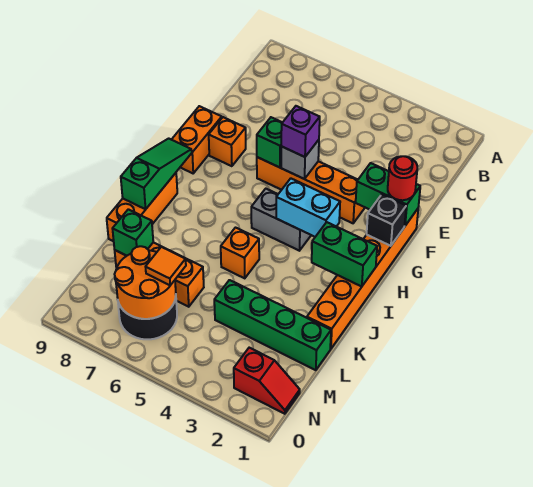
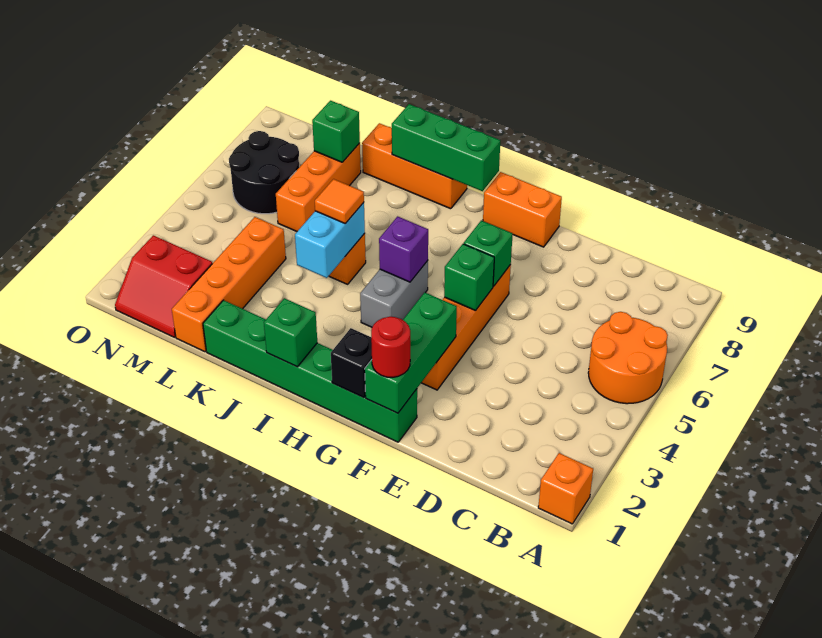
orange brick F1:K1 level 1 -> green brick F1:K1 level 1
green brick F1:F2 level 2 -> green brick F1:F3 level 2
grey brick F5 level 2 -> green brick F5 level 2
purple brick F5 level 3 -> purple brick H5 level 2
orange brick F8 level 1 -> orange brick A1 level 1
cyan brick H3:H4 level 2 -> cyan brick J4:J5 level 2
green slope H9:J9 level 2 top J -> green brick H9:J9 level 2
green brick I1:I2 level 2 -> green brick I1 level 2
green brick L1:L4 level 1 -> orange brick L1:L4 level 1
orange round brick M6:N7 level 2 -> orange round brick A5:B6 level 1
orange tile M6 level 3 -> orange tile J5 level 3
red slope N1:N2 level 1 top 2 -> red slope M1:N2 level 1 top 2

